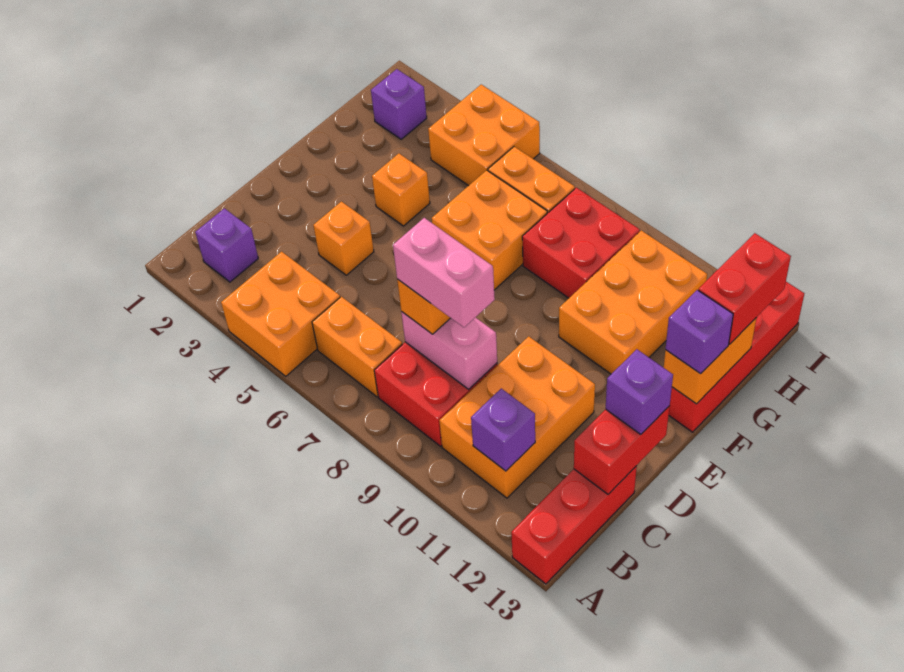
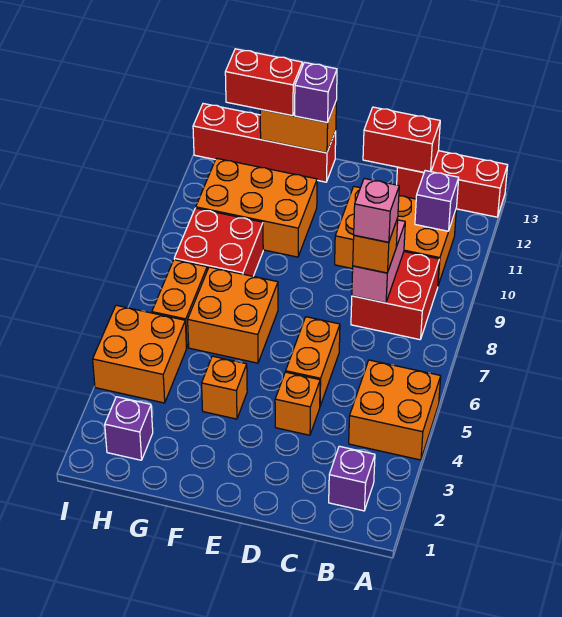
orange brick B6:B7 level 1 -> orange brick D5:D6 level 1
pink brick C8:C9 level 4 -> pink brick C8 level 4
purple brick D13 level 3 -> none

